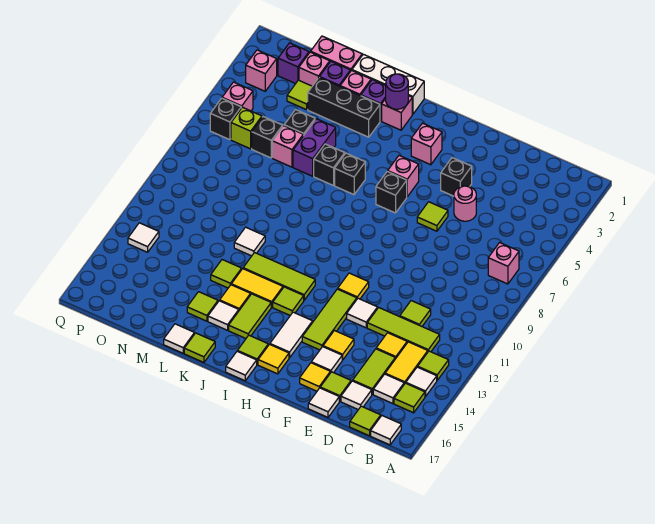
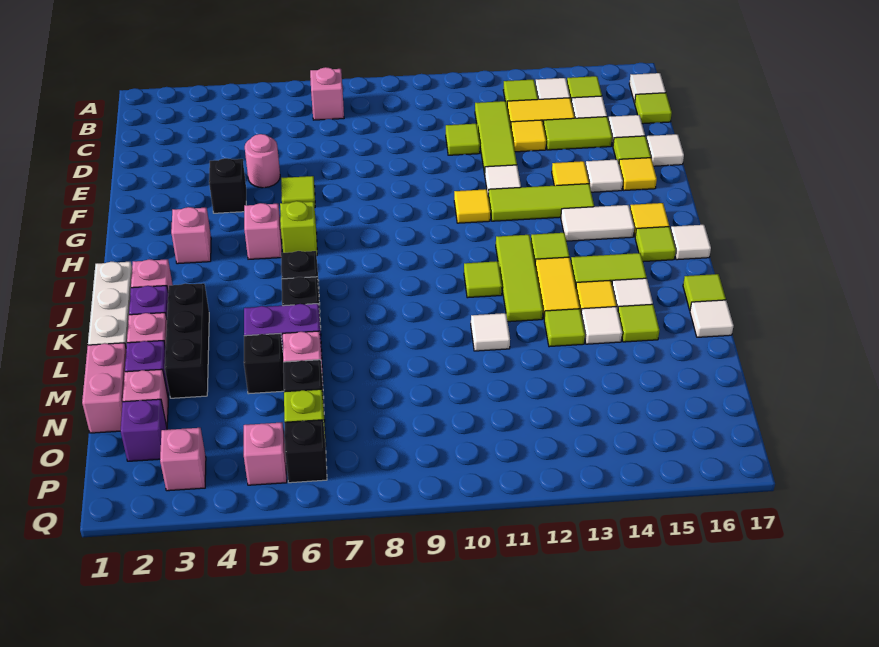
black brick H6 level 1 -> lime brick H6 level 1
purple round brick J2 level 2 -> none
lime tile N3 level 1 -> lime tile J11 level 1
white tile P13 level 1 -> white tile L14 level 1

